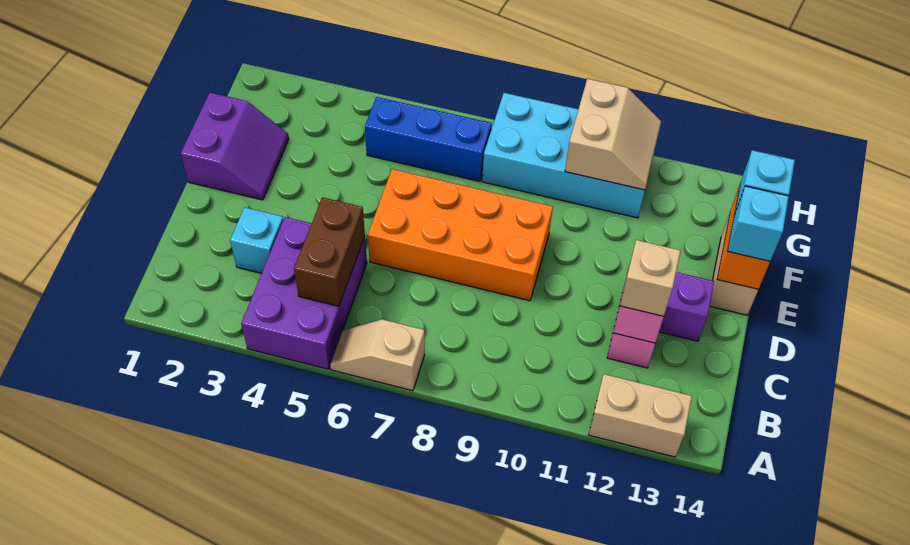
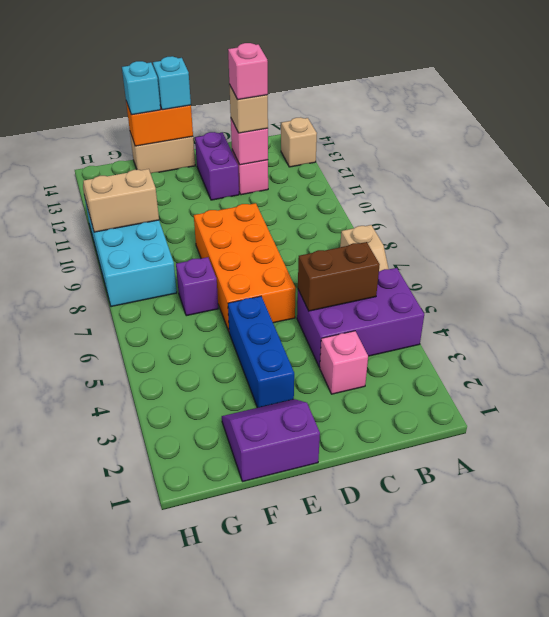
tan brick A12:A13 level 1 -> tan brick A13 level 1
cyan brick C3 level 1 -> pink brick C3 level 1
none -> pink brick C12 level 4
none -> purple brick F7 level 1
blue brick G5:G7 level 1 -> blue brick E3:E5 level 1

